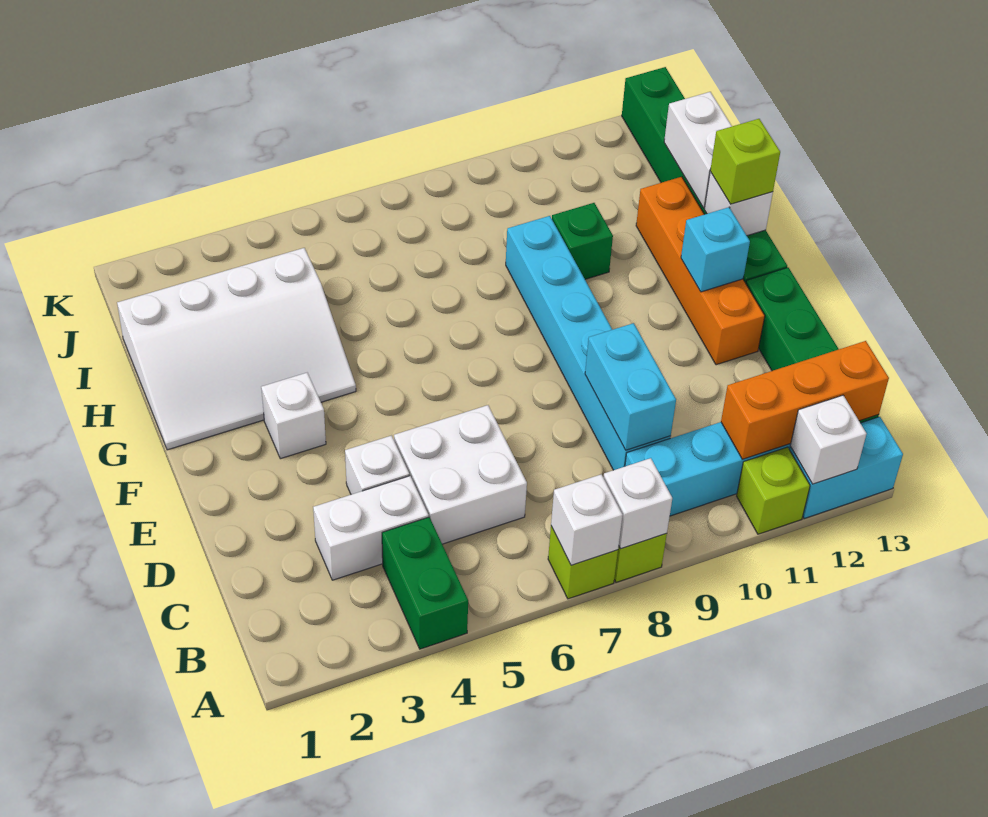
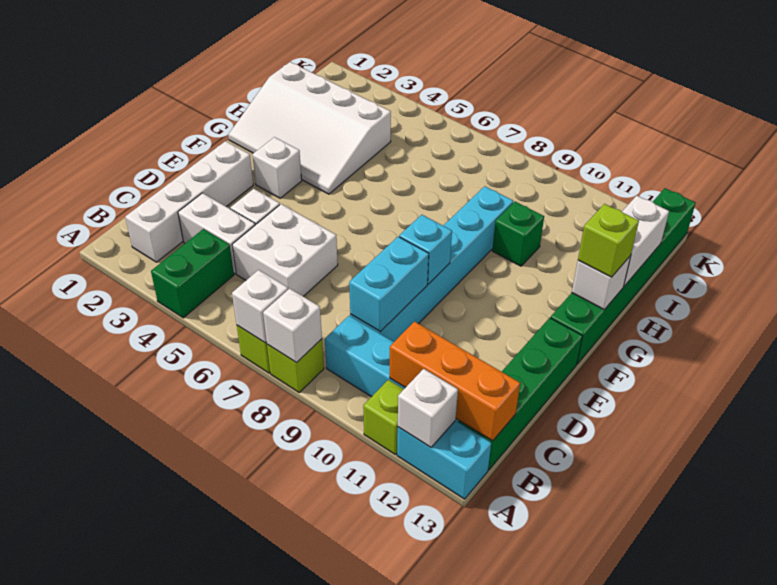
none -> white brick B2:E2 level 1
orange brick E12:H12 level 1 -> none
cyan brick F12 level 2 -> cyan brick E9 level 2

